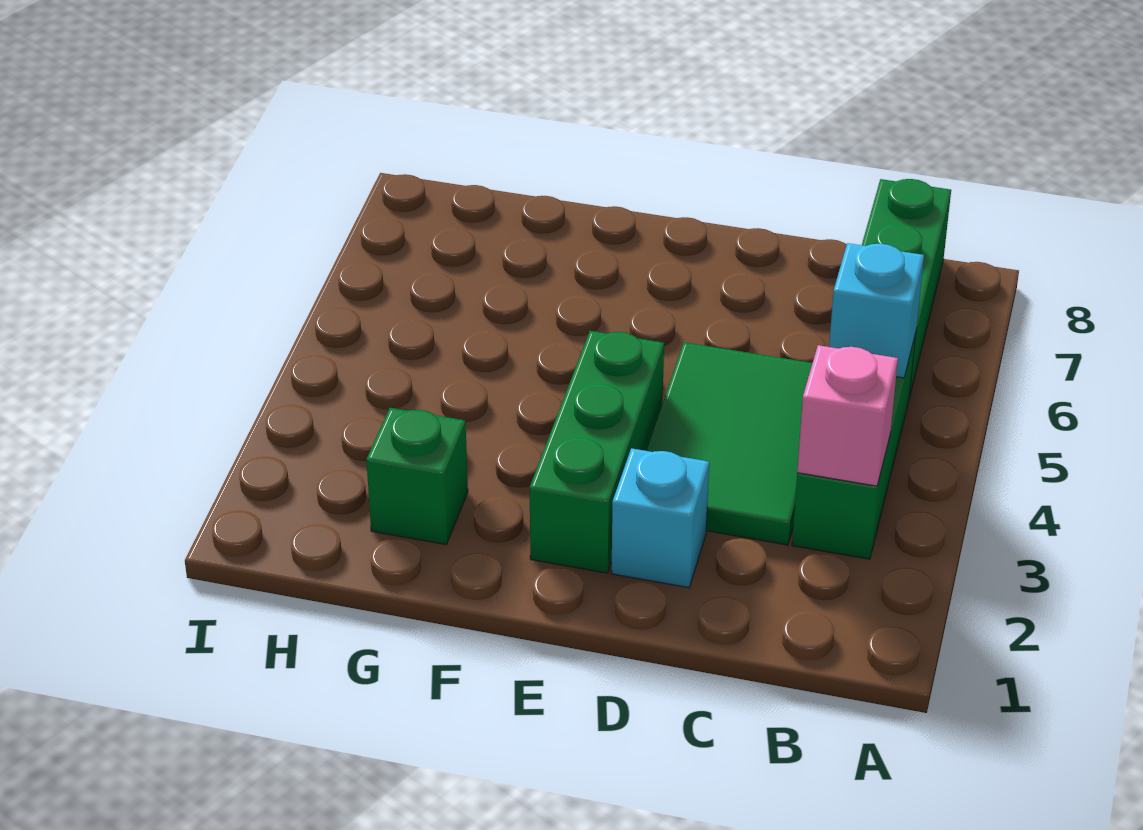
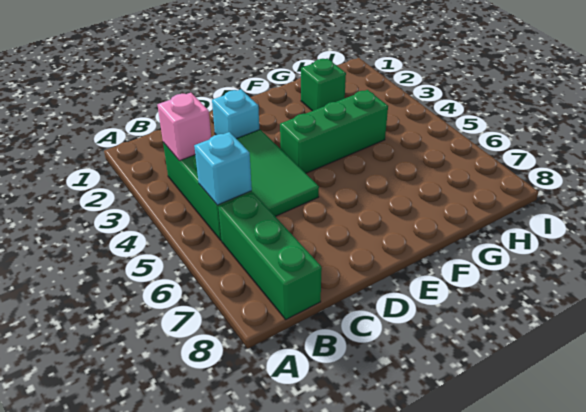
green brick E2:E4 level 1 -> green brick E4:G4 level 1

